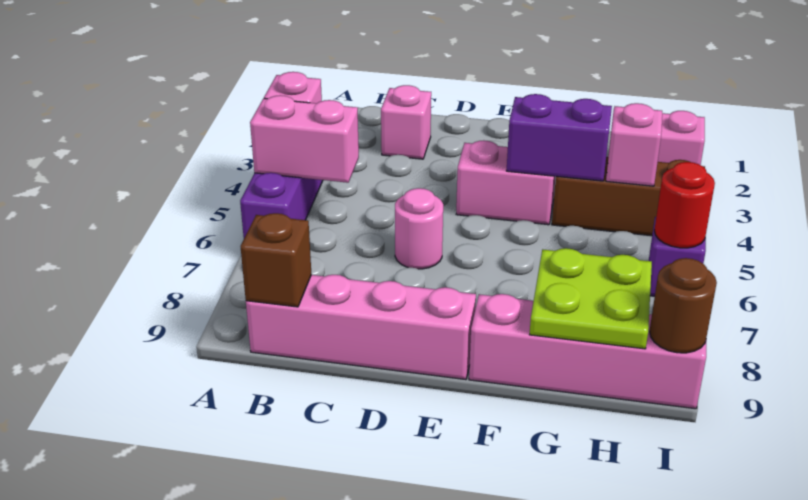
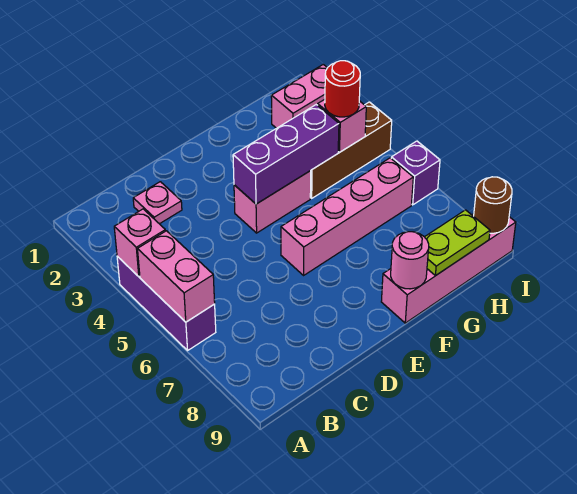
pink brick A5:B5 level 2 -> pink brick A5:A6 level 2
pink brick B9:E9 level 1 -> pink brick E6:H6 level 1
brown brick B9 level 2 -> none
pink brick C2 level 1 -> pink plate C2 level 1
pink round brick D6 level 1 -> pink round brick F9 level 2
purple brick F4:G4 level 2 -> purple brick E4:G4 level 2
lime plate G8:H9 level 2 -> lime plate G9:H9 level 2
red round brick I6 level 2 -> red round brick H4 level 3

